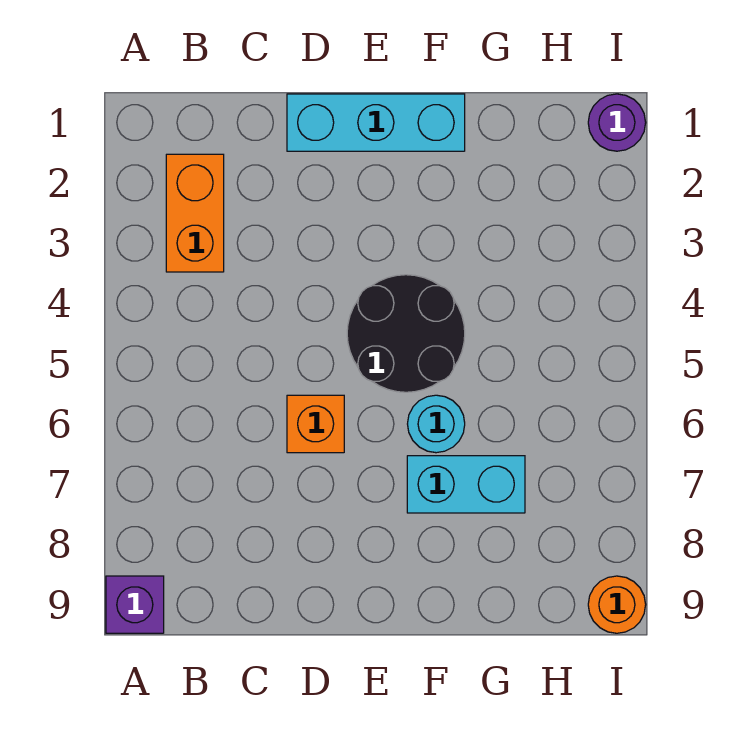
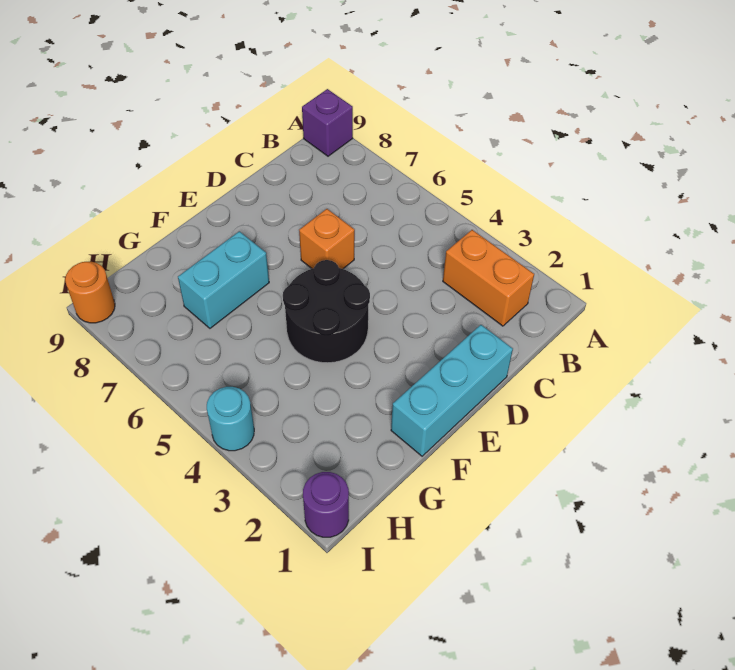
cyan round brick F6 level 1 -> cyan round brick I4 level 1

